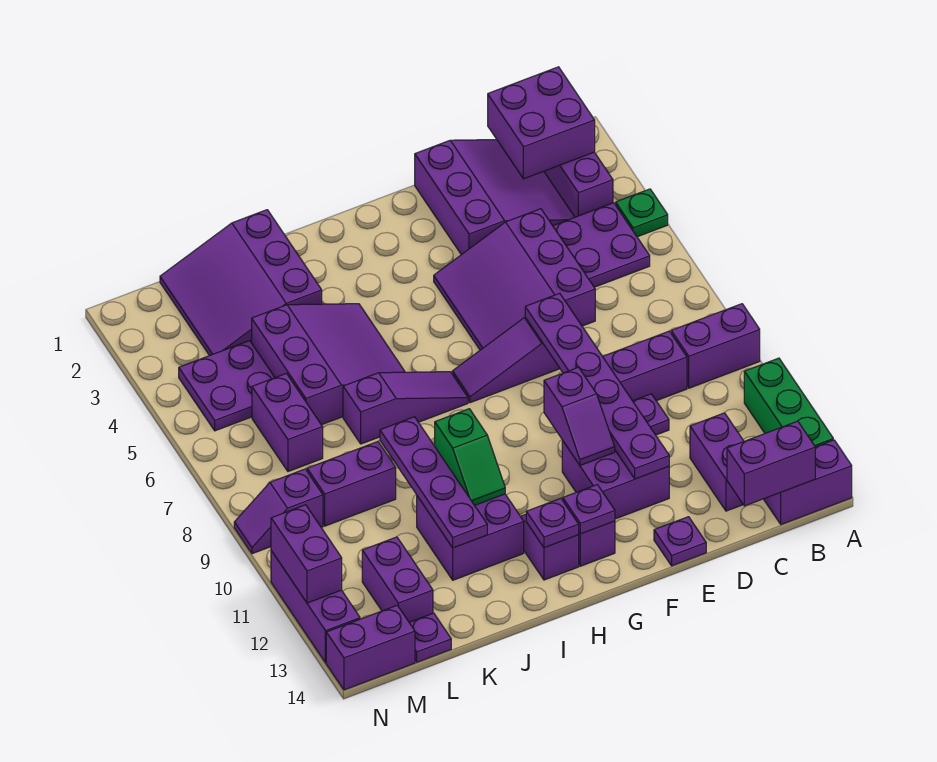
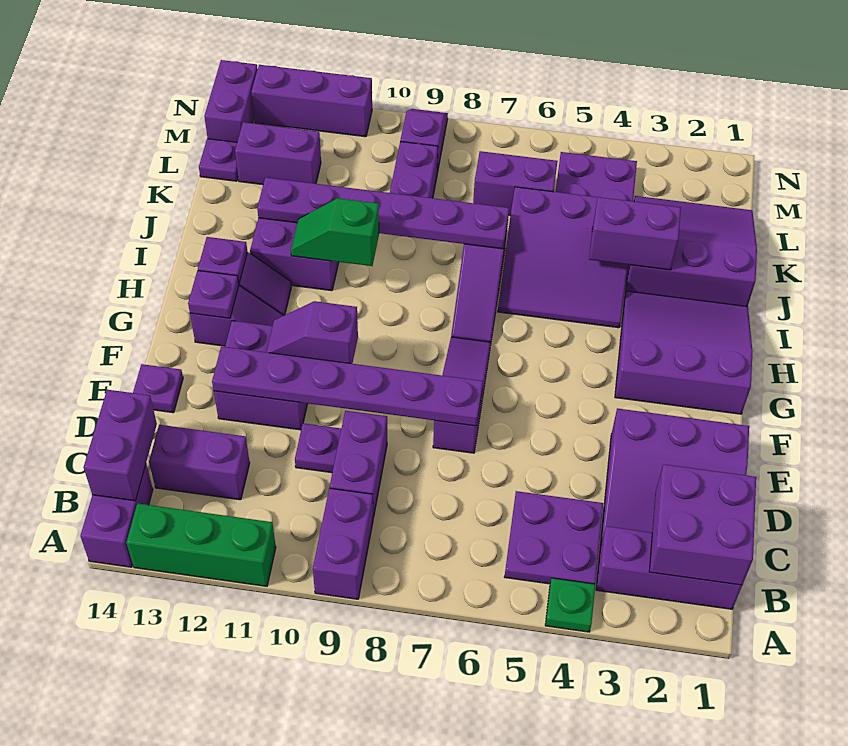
purple slope D4:F6 level 1 top D -> purple slope G1:I3 level 1 top G
purple plate J9:J12 level 2 -> purple plate J7:J12 level 2
purple brick N11:N12 level 2 -> purple brick J3:J4 level 2

